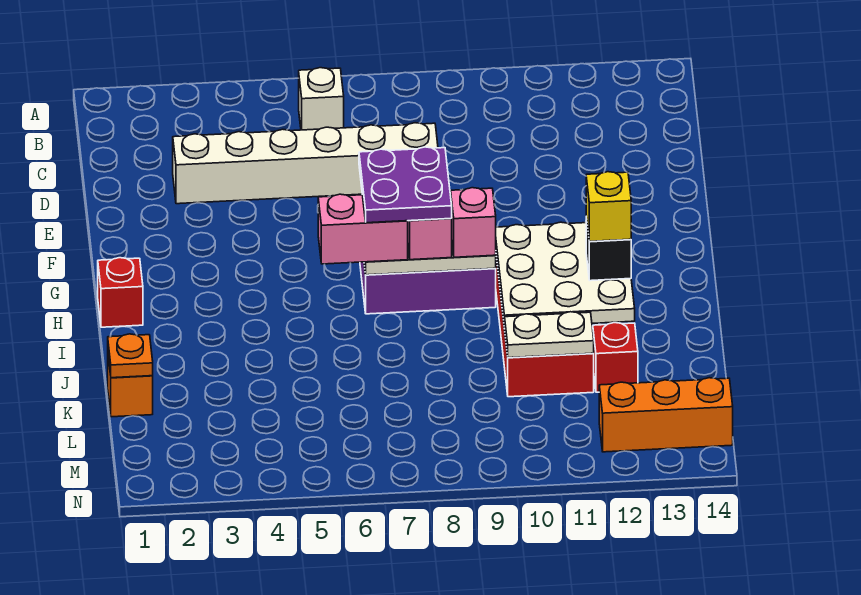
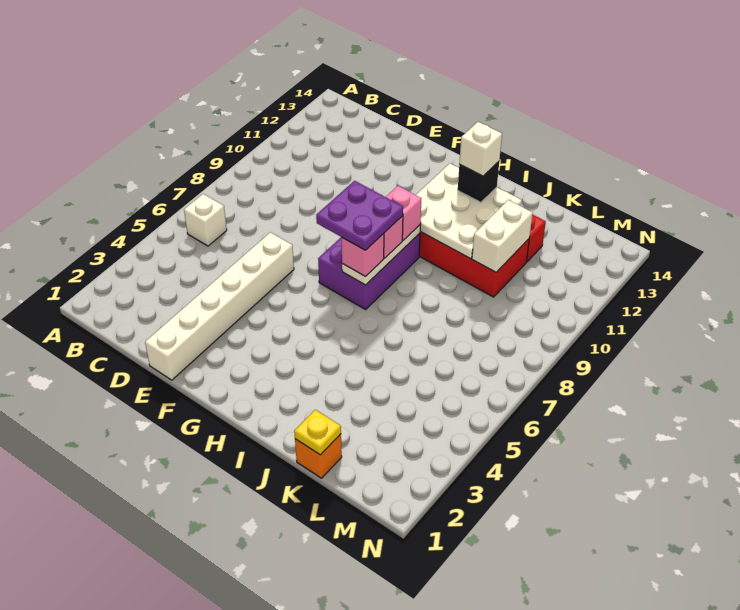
white brick D3:D8 level 1 -> white brick E1:E6 level 1
red brick H1 level 1 -> none
pink brick H6:H7 level 3 -> pink brick H7 level 3
yellow brick I12 level 4 -> white brick I12 level 4
orange plate K1 level 2 -> yellow plate K1 level 2
white plate K10:K11 level 2 -> white brick K10:K11 level 2
orange brick M12:M14 level 1 -> none

